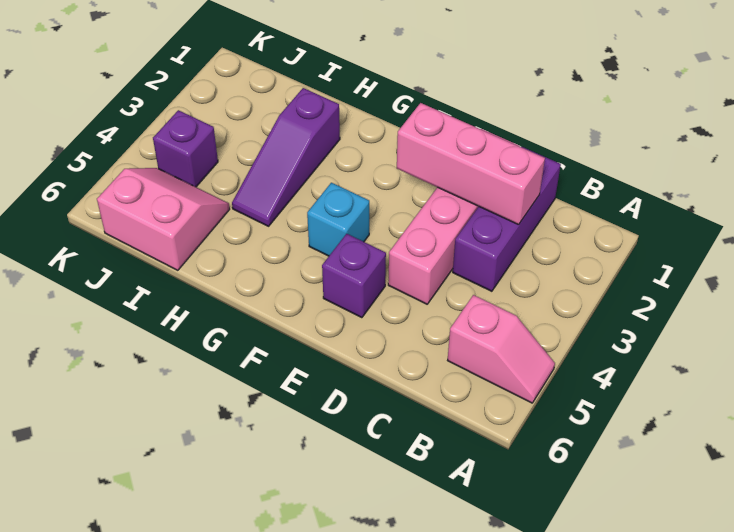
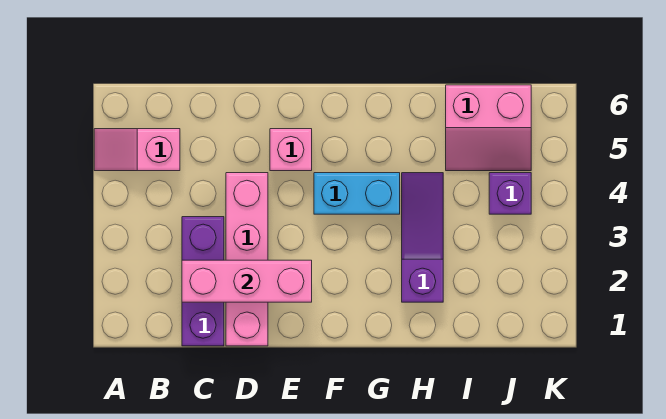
purple brick E5 level 1 -> pink brick E5 level 1
cyan brick F4 level 1 -> cyan brick F4:G4 level 1

